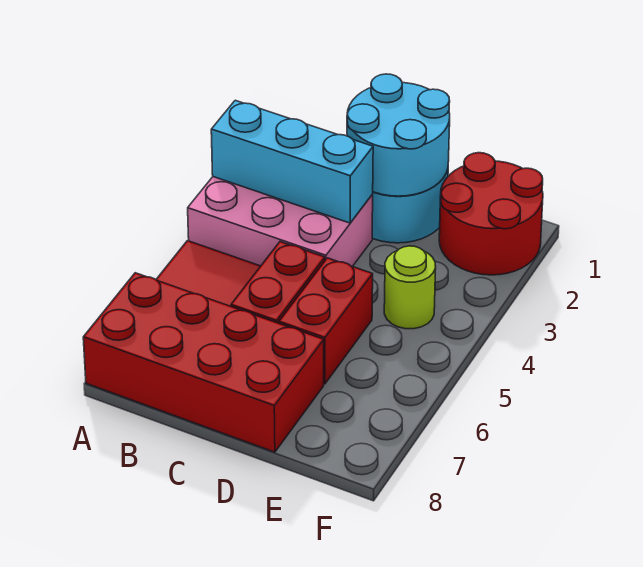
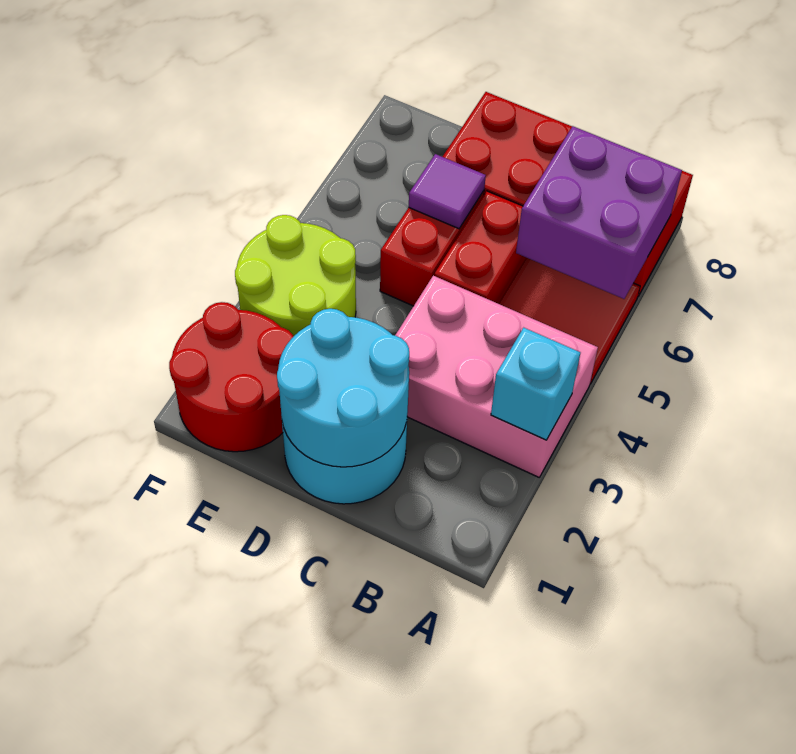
cyan brick A3:C3 level 2 -> cyan brick A3 level 2
none -> purple brick A6:B7 level 2
none -> purple tile D6 level 2
lime round brick E4 level 1 -> lime round brick E3:F4 level 1

